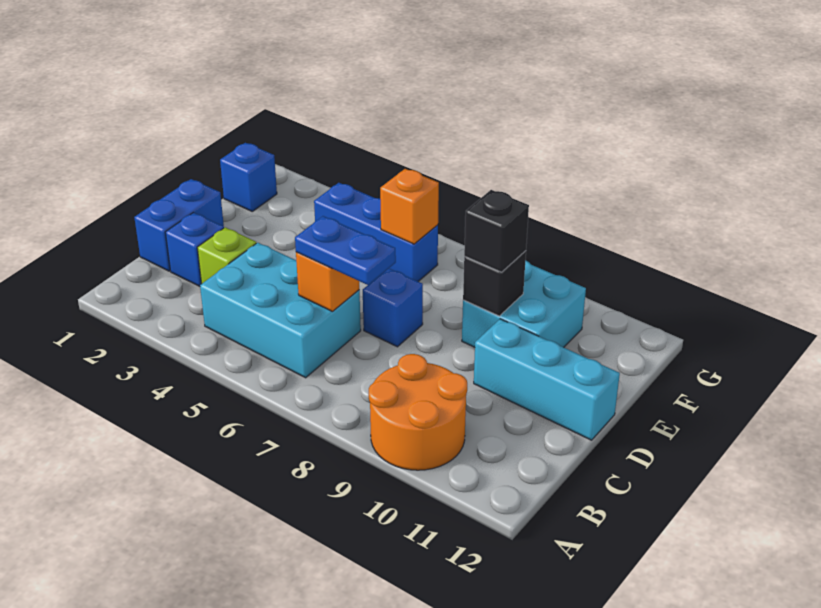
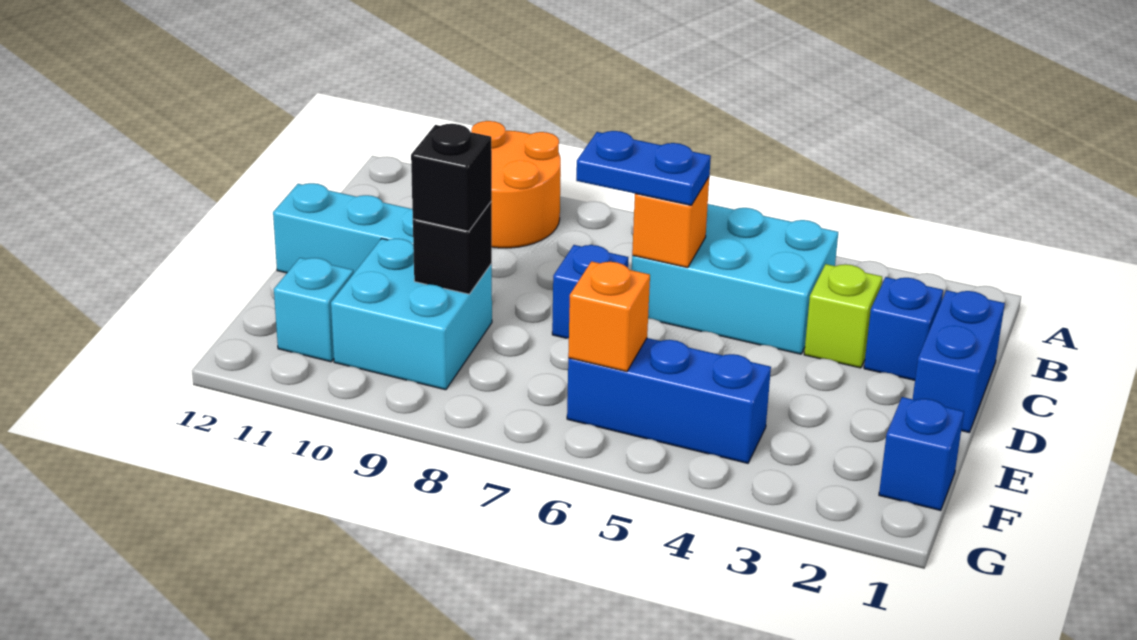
none -> cyan brick F11 level 1

